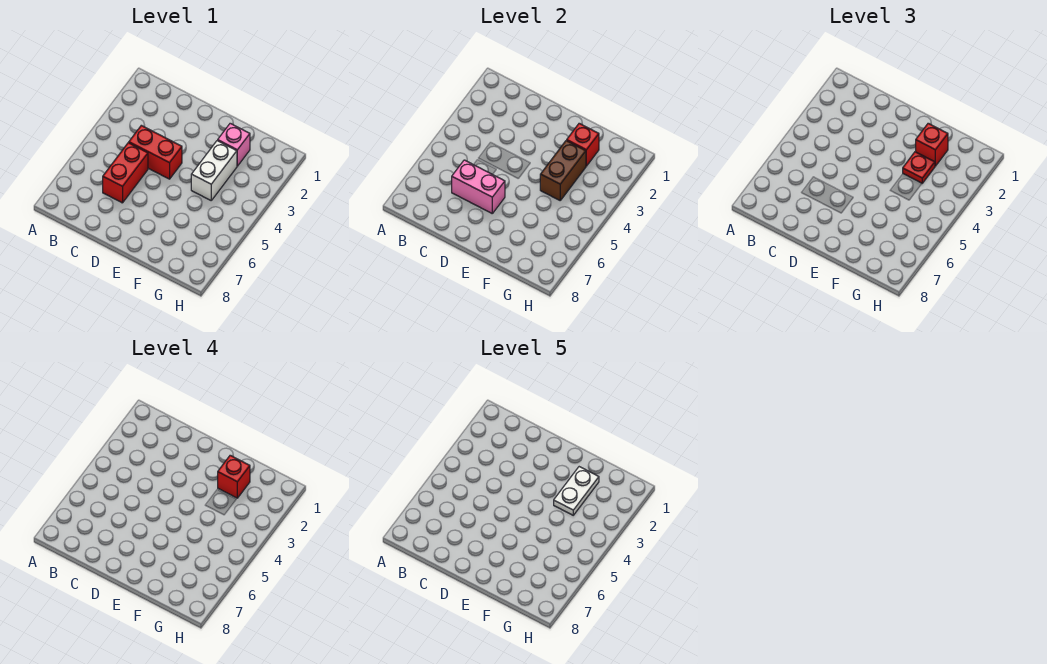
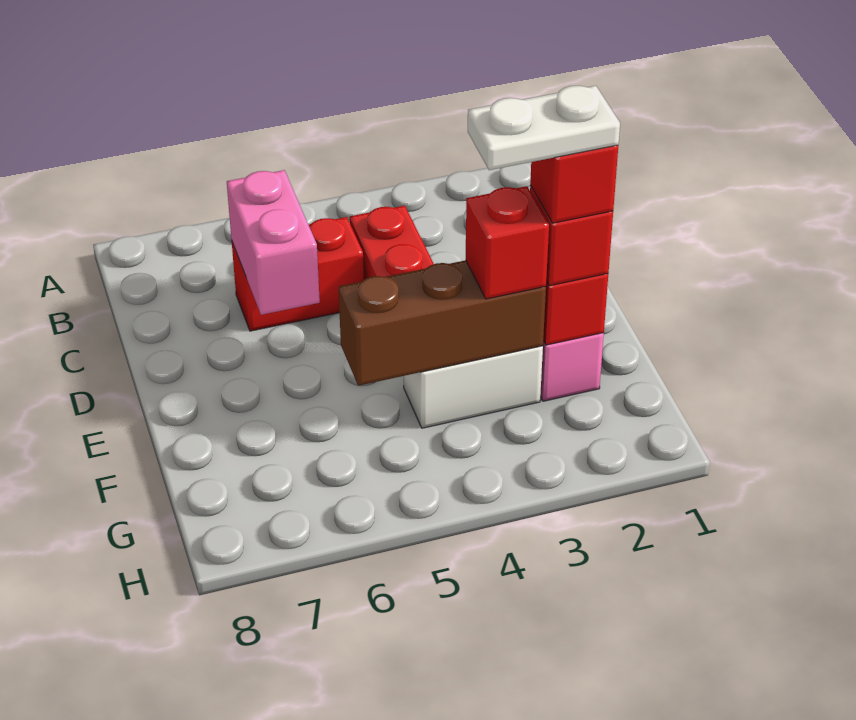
brown brick F3:F4 level 2 -> brown brick F3:F5 level 2
red plate F3 level 3 -> red brick F3 level 3

